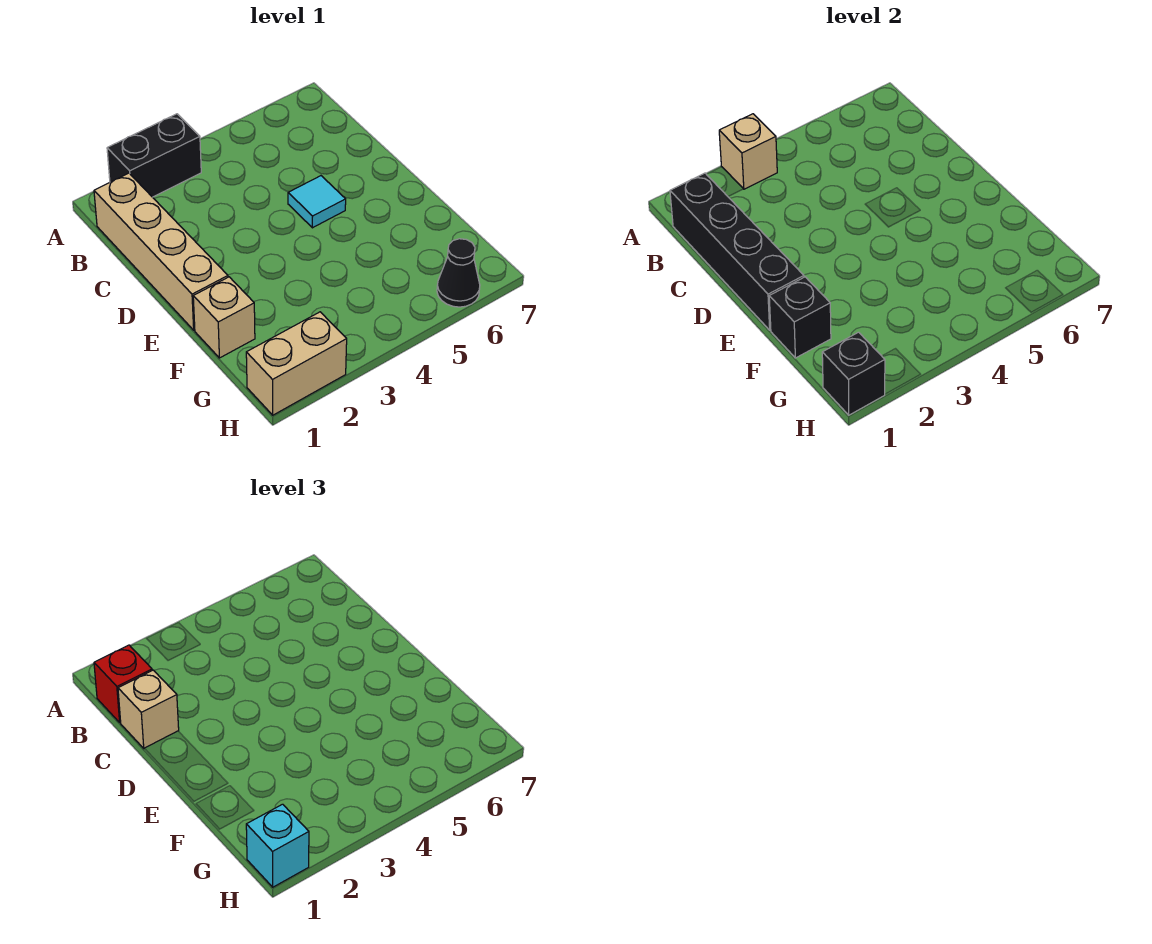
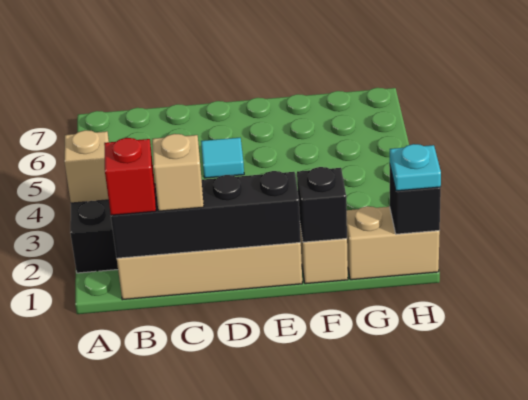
tan brick H1:H2 level 1 -> tan brick G1:H1 level 1
cyan brick H1 level 3 -> cyan plate H1 level 3
black cone H6 level 1 -> none

